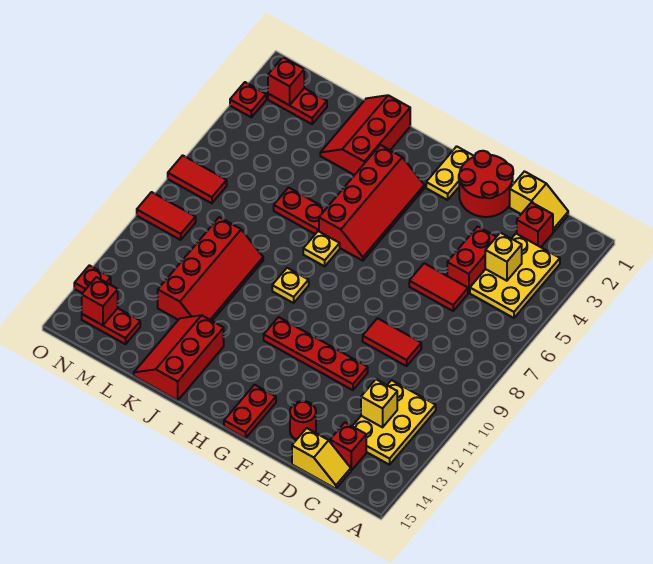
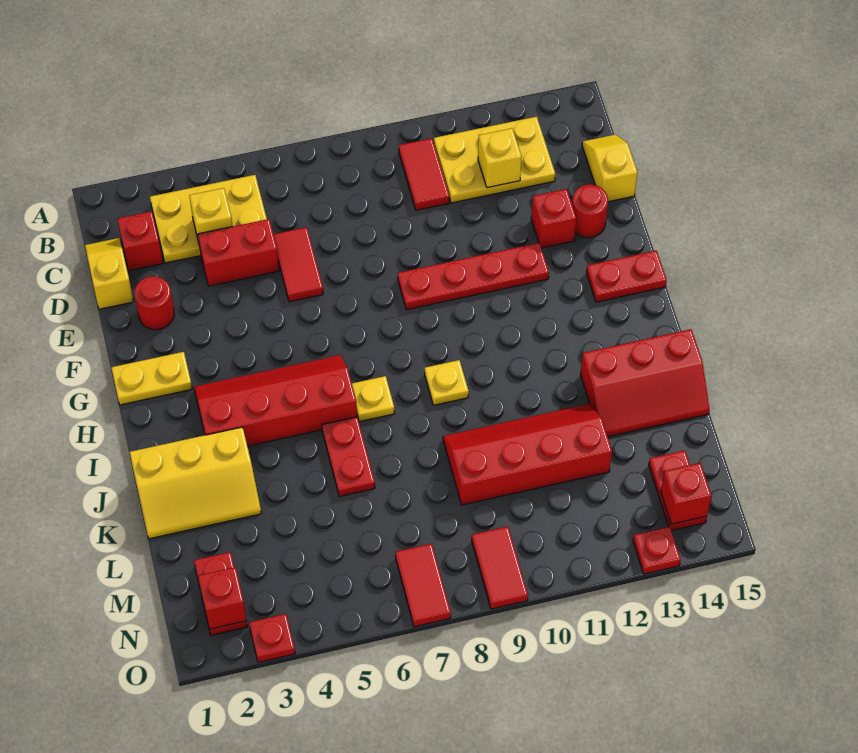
red brick C14 level 1 -> red brick E13 level 1
red tile D9:E9 level 1 -> red tile B10:C10 level 1
red round brick E1:F2 level 1 -> red round brick E2 level 1
red plate E11:H11 level 1 -> red plate F9:F12 level 1
red slope J1:K3 level 1 top J -> yellow slope J1:K3 level 1 top J

